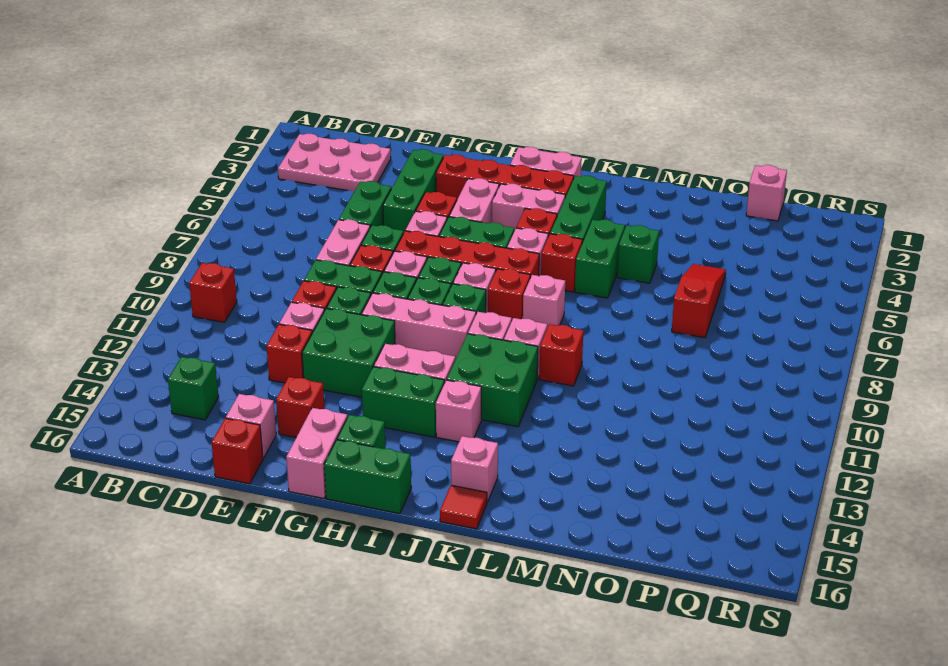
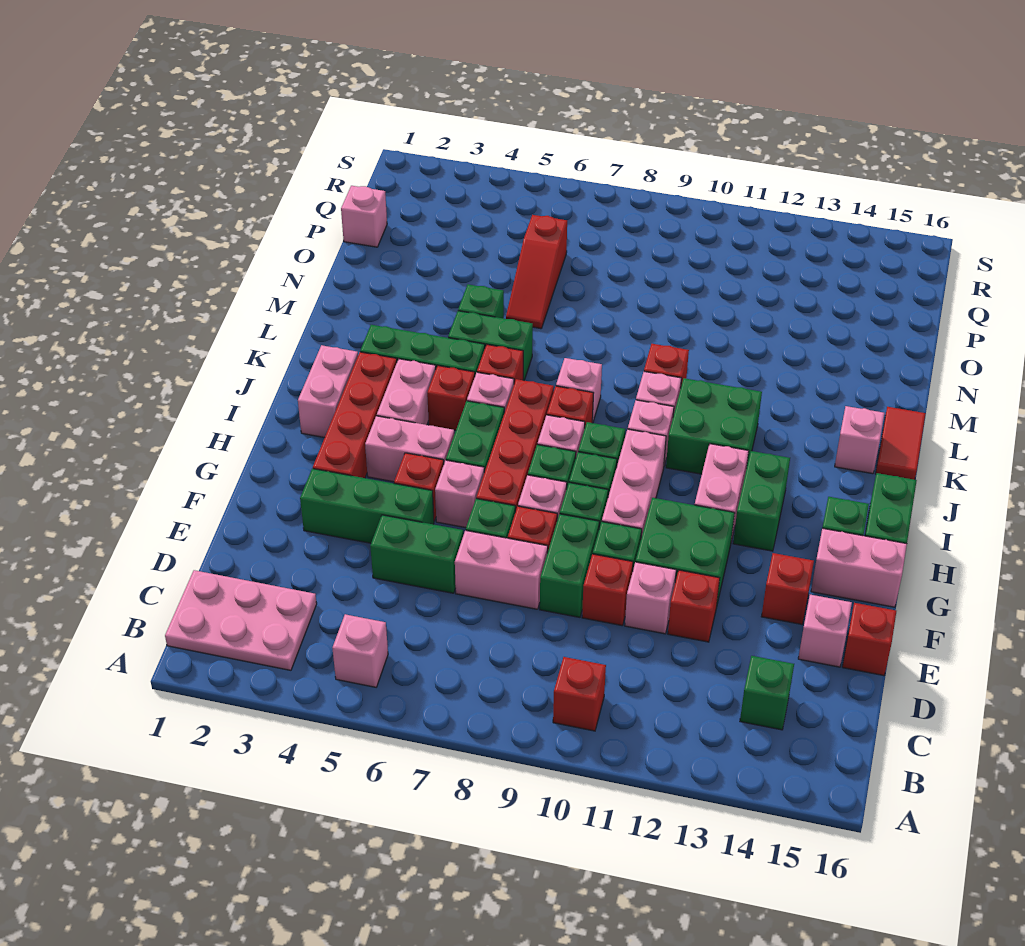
pink plate B2:D3 level 1 -> pink plate B1:C3 level 1
pink brick J13 level 1 -> pink brick B5 level 1
red tile K16 level 1 -> red tile K16:L16 level 1
red slope O5:O7 level 1 top 7 -> red slope N6:P6 level 1 top P

